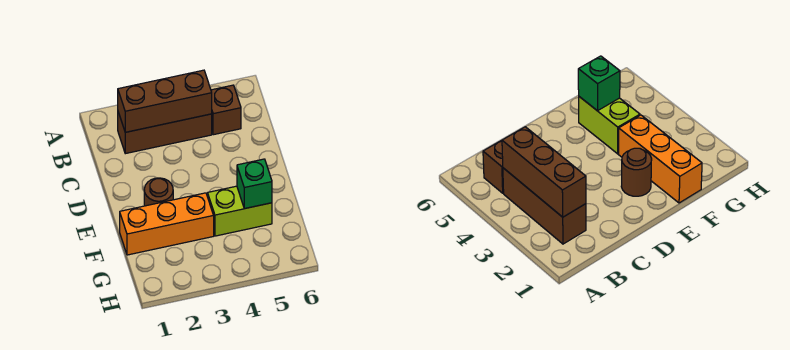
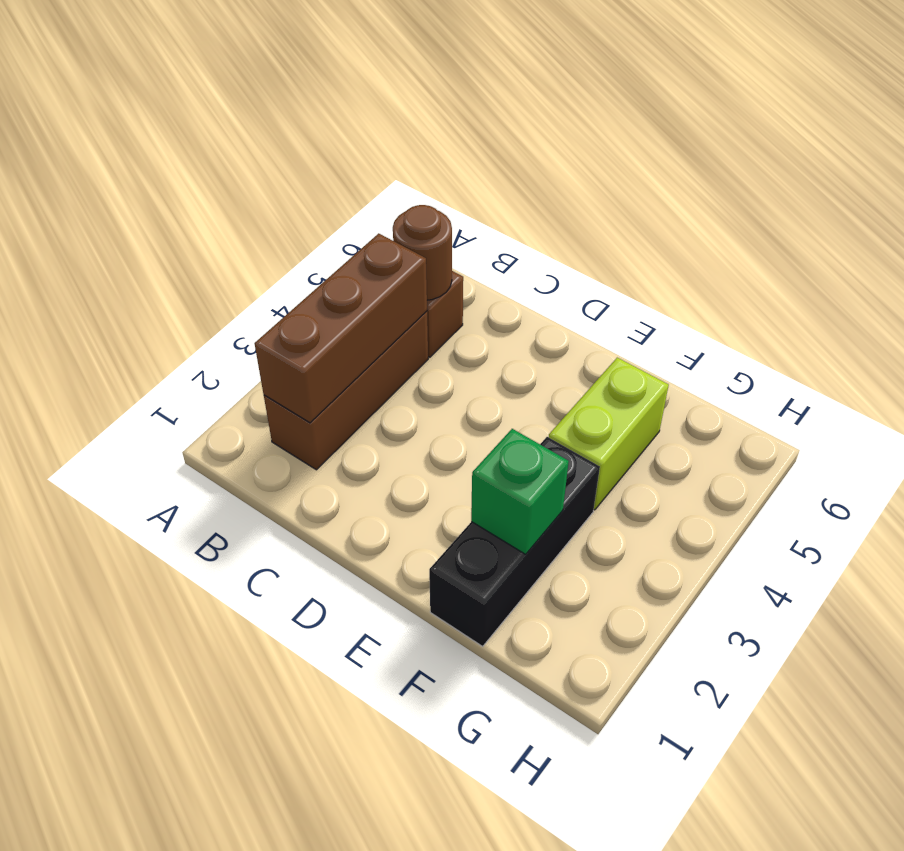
brown round brick E2 level 1 -> brown round brick B5 level 2
orange brick F1:F3 level 1 -> black brick F1:F3 level 1
green brick F5 level 2 -> green brick F2 level 2

